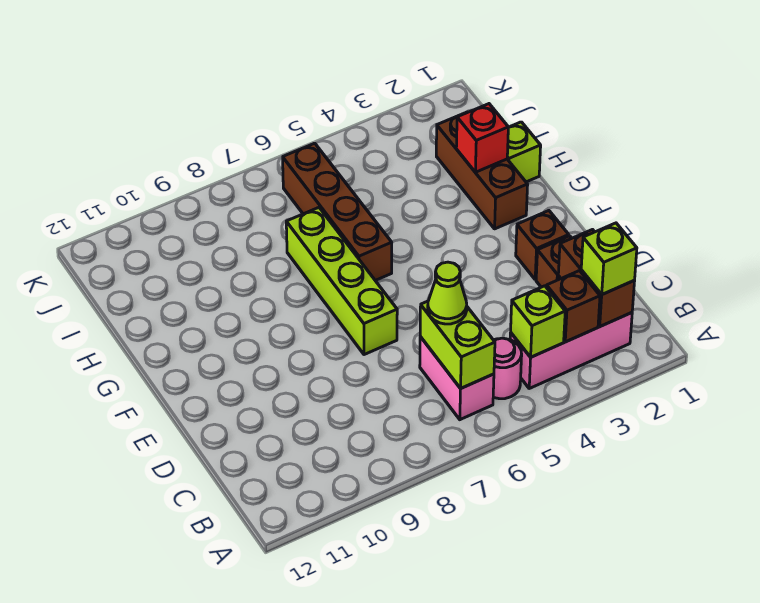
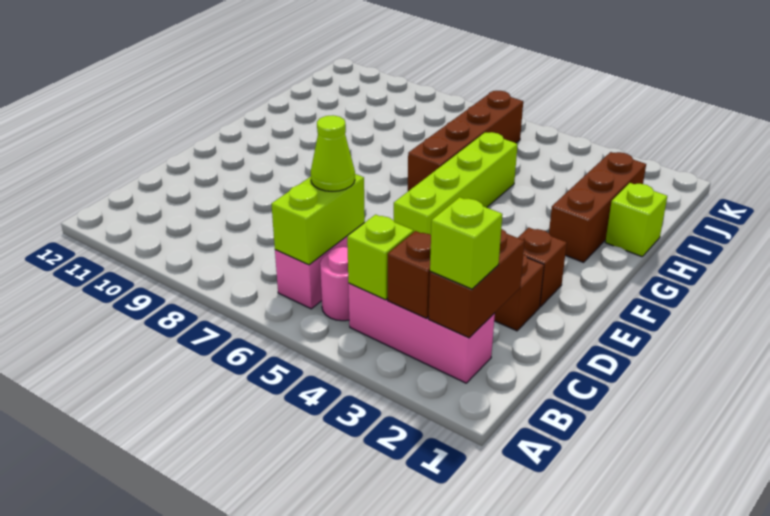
lime brick E7:H7 level 1 -> lime brick E5:H5 level 1
red brick H2 level 2 -> none

